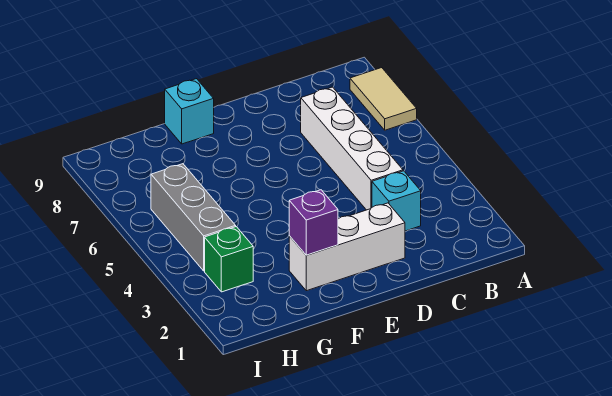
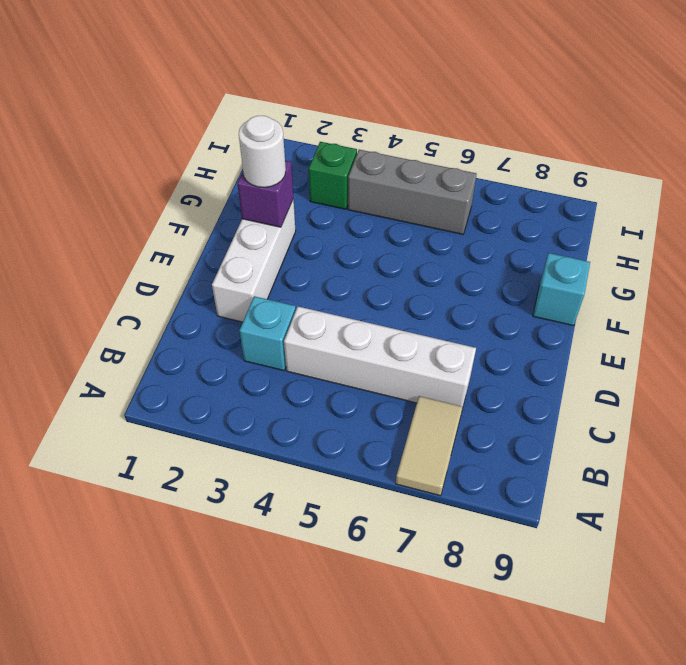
tan tile A7:A8 level 1 -> tan tile A7:B7 level 1
none -> white round brick F2 level 3

